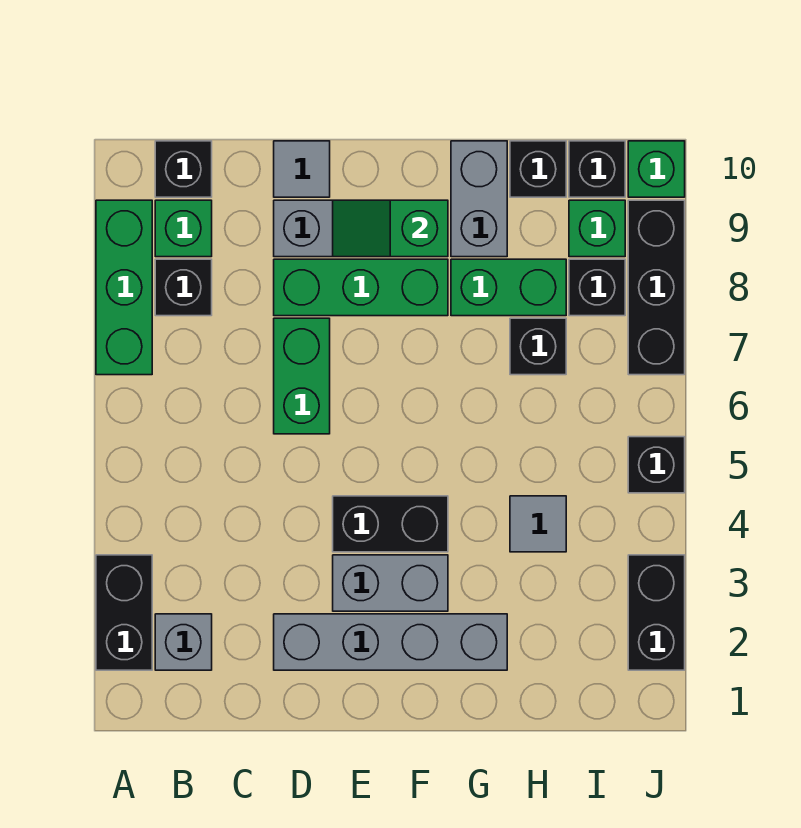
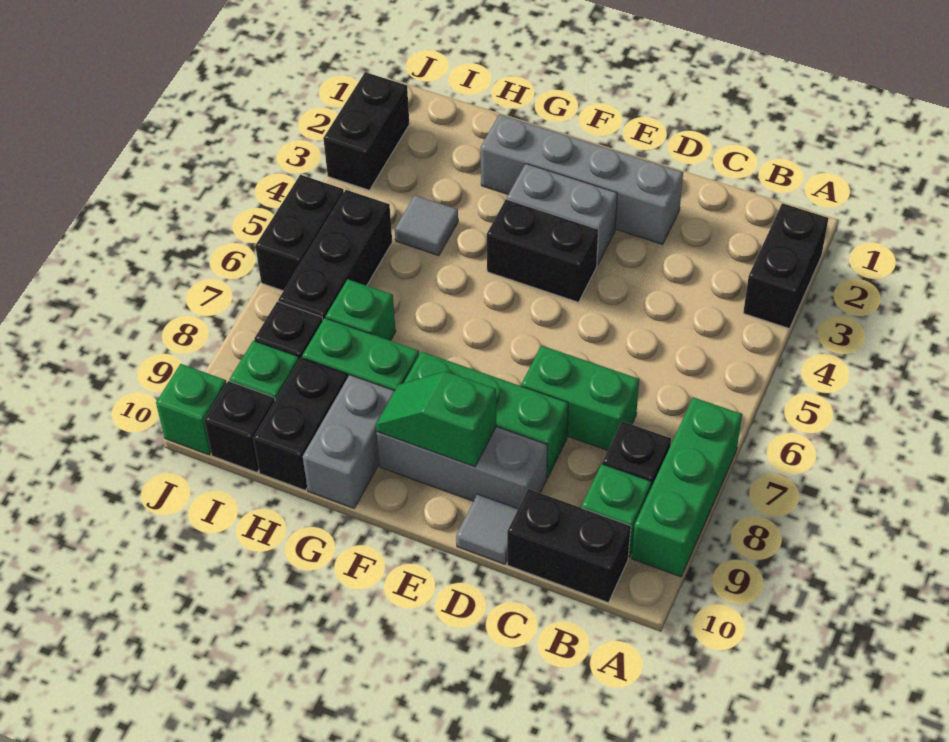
grey brick B2 level 1 -> none
black brick B10 level 1 -> black brick B10:C10 level 1
green brick D6:D7 level 1 -> green brick C7:D7 level 1
green slope E9:F9 level 2 top F -> green slope E9:F9 level 2 top E
black brick H7 level 1 -> green brick H7 level 1
black brick H10 level 1 -> black brick H9:H10 level 1
black brick J5 level 1 -> black brick J5:J6 level 1
black brick J7:J9 level 1 -> black brick I5:I7 level 1

